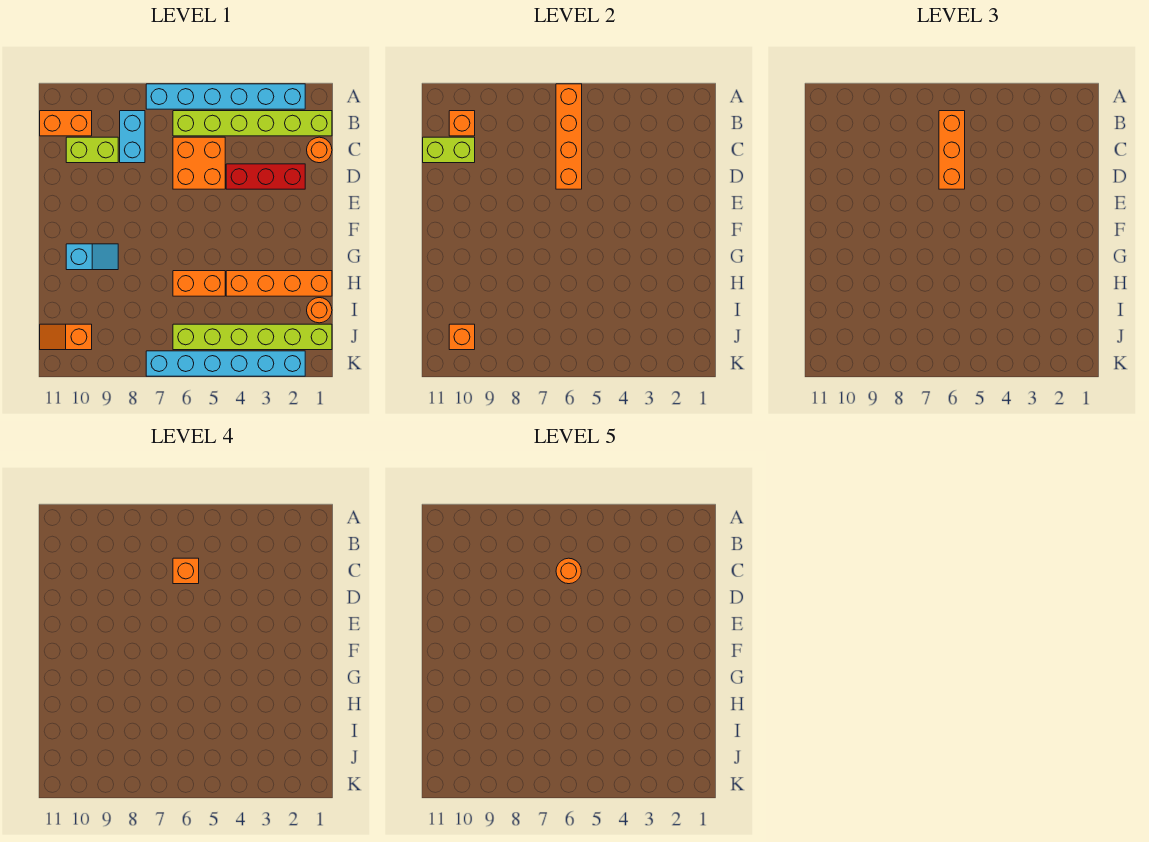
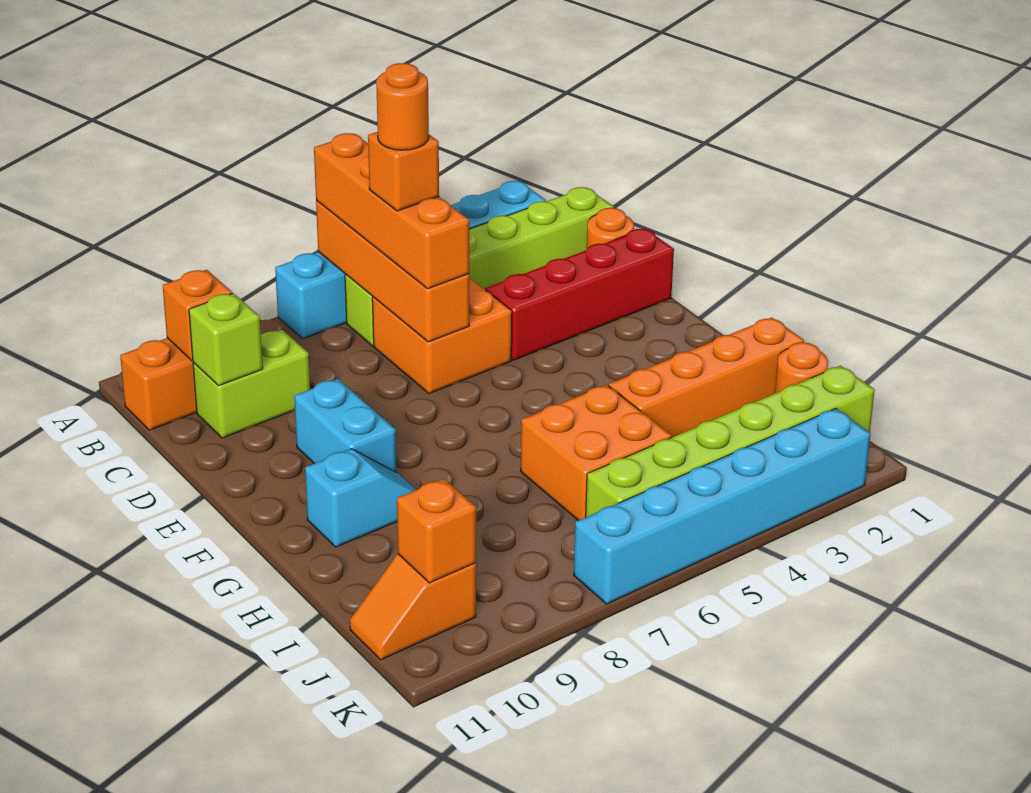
orange brick B6:D6 level 3 -> orange brick A6:D6 level 3
cyan brick B8:C8 level 1 -> cyan brick E9:F9 level 1
lime brick C10:C11 level 2 -> lime brick C10 level 2
red brick D2:D4 level 1 -> red brick D1:D4 level 1
orange brick H5:H6 level 1 -> orange brick H5:I6 level 1

